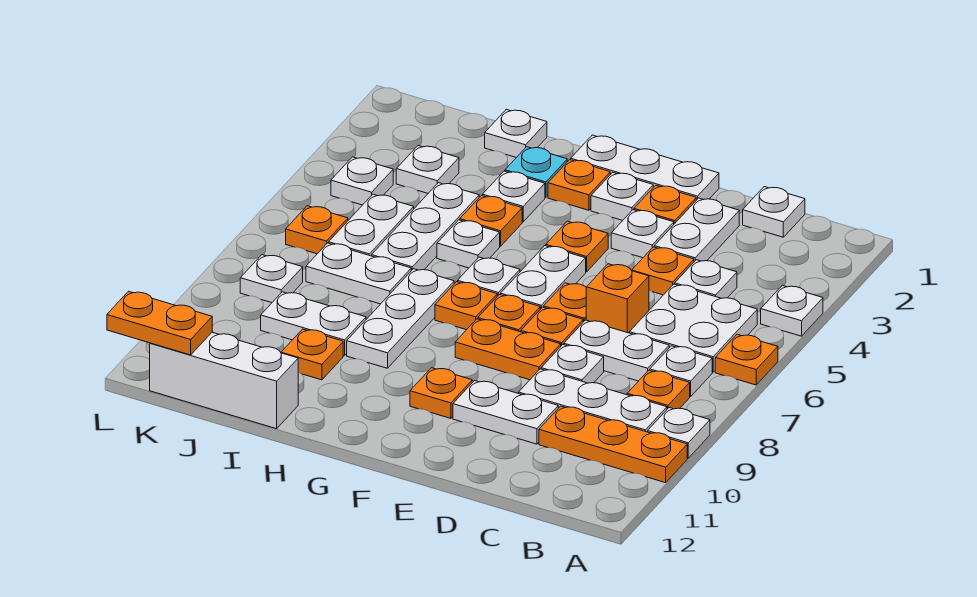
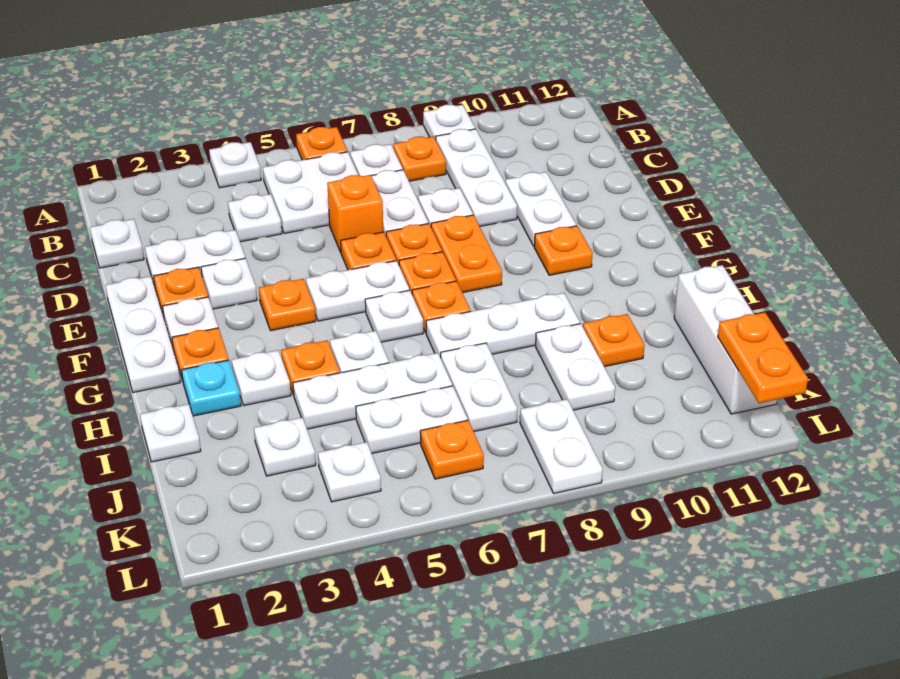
orange plate A10:C10 level 1 -> none
orange plate D4 level 1 -> none
white plate K8 level 1 -> white plate K8:L8 level 1

